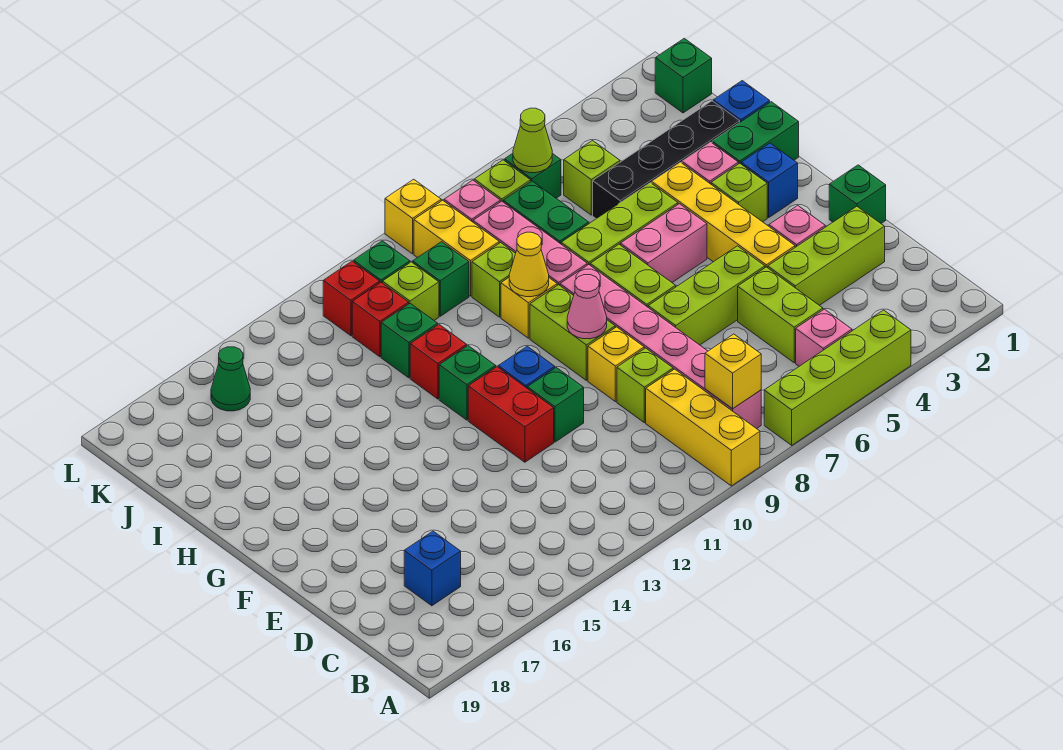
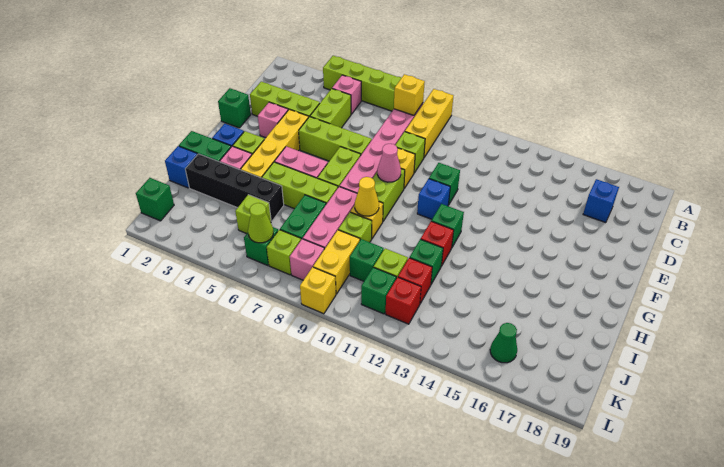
red brick E12:F12 level 1 -> none

